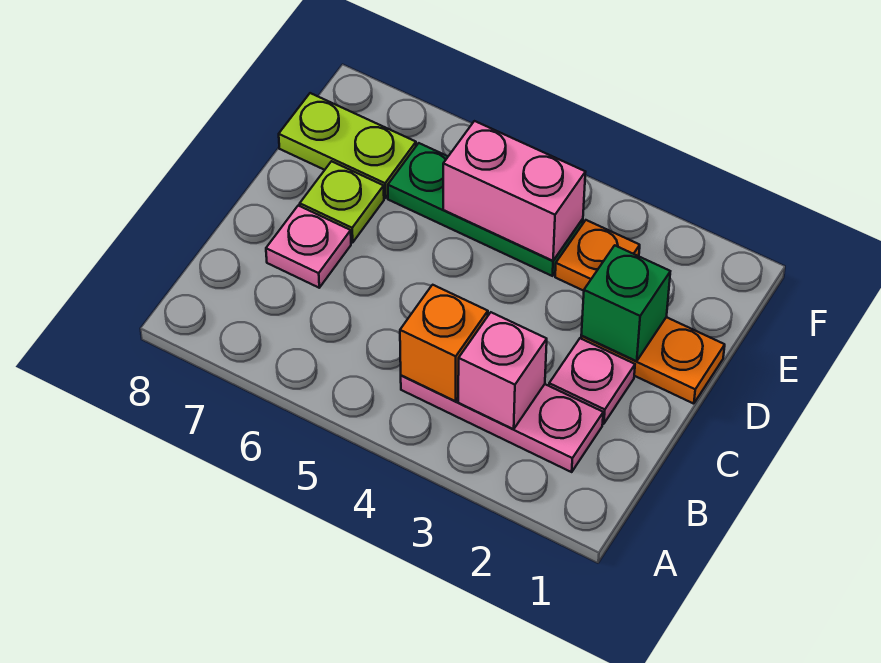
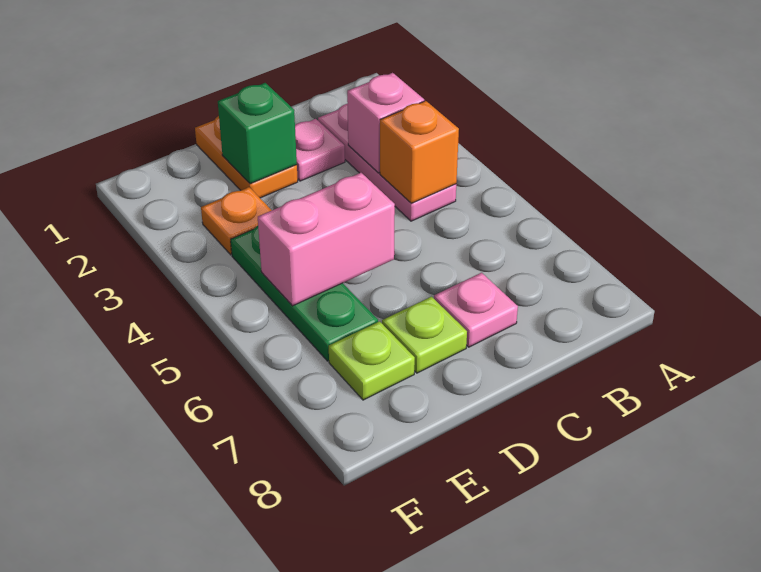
pink brick E4:E5 level 2 -> pink brick D5:E5 level 2
lime plate E7:E8 level 1 -> lime plate E7 level 1

